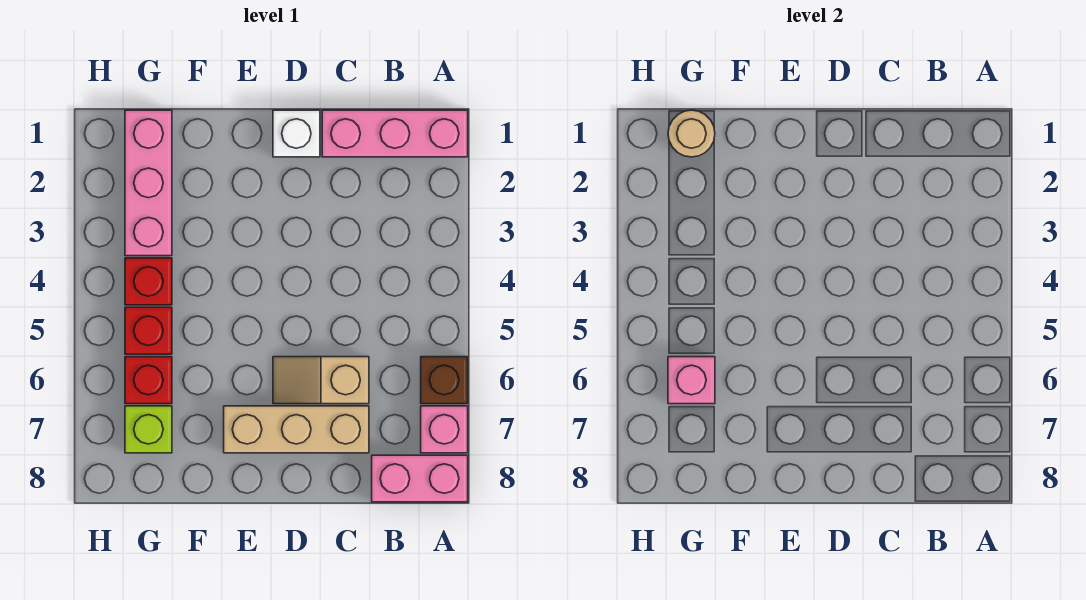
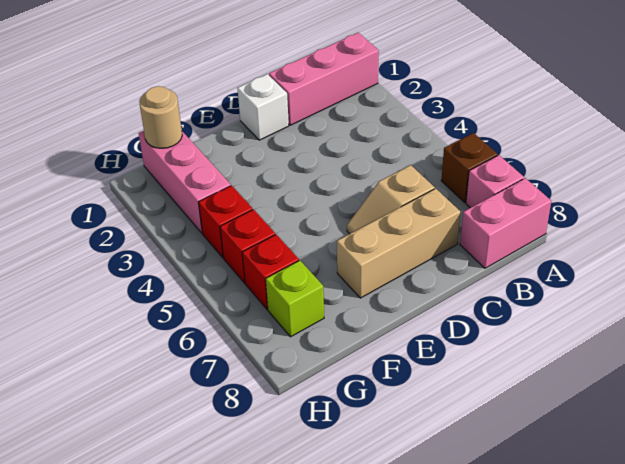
pink brick G6 level 2 -> none

